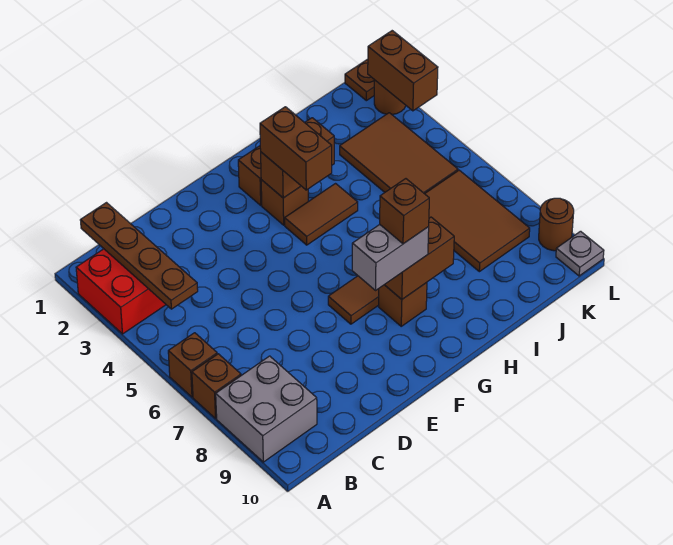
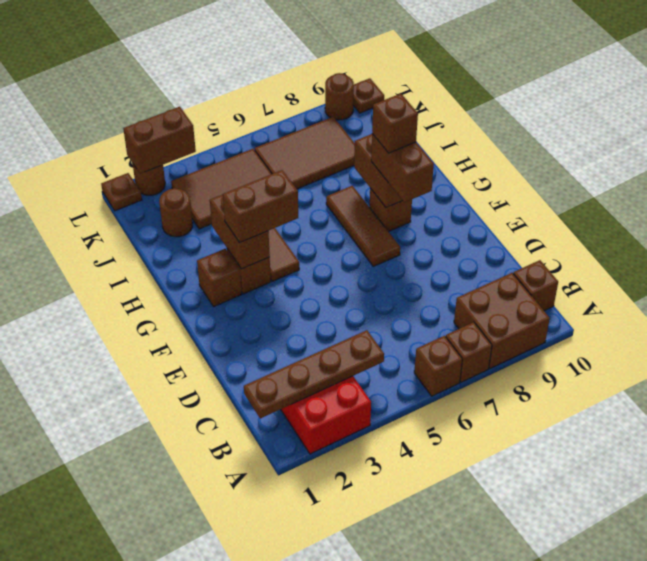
grey brick A8:B9 level 1 -> brown brick A8:B9 level 1
none -> brown brick B10 level 1
grey brick F8:G8 level 3 -> brown brick F8:G8 level 3
none -> brown round brick J2 level 1
grey plate L10 level 1 -> brown plate L10 level 1

